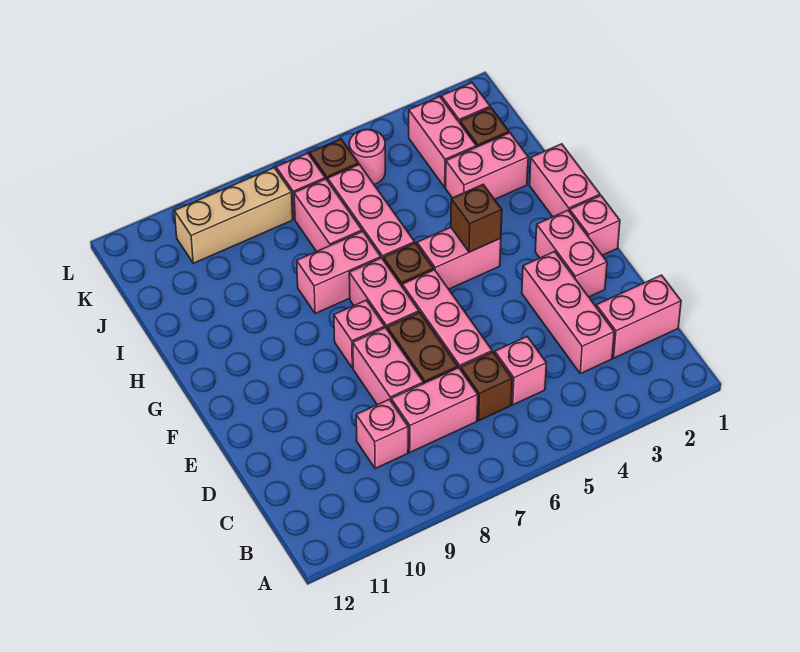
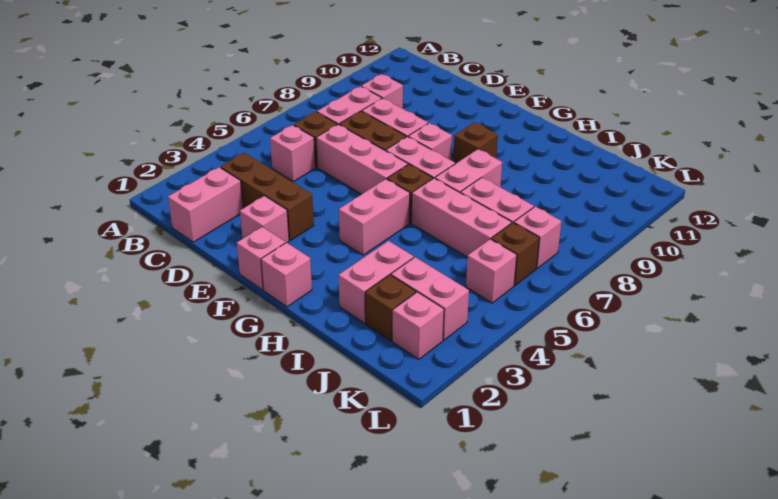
pink brick C3:E3 level 1 -> brown brick C3:E3 level 1
pink brick E2:F2 level 1 -> pink brick E2 level 1
pink brick G1:H1 level 1 -> pink brick G1 level 1
brown brick G4 level 2 -> brown brick G9 level 1
pink round brick K5 level 1 -> pink brick K5 level 1
tan brick K8:K10 level 1 -> none

